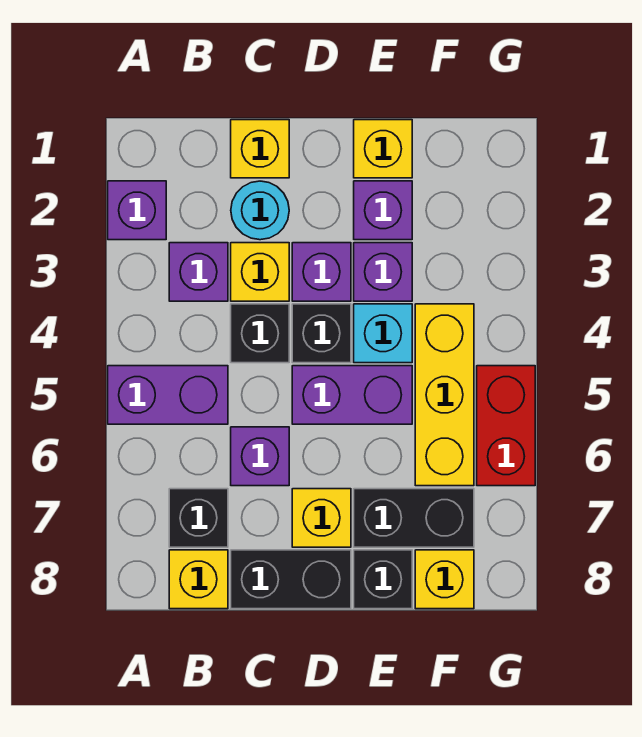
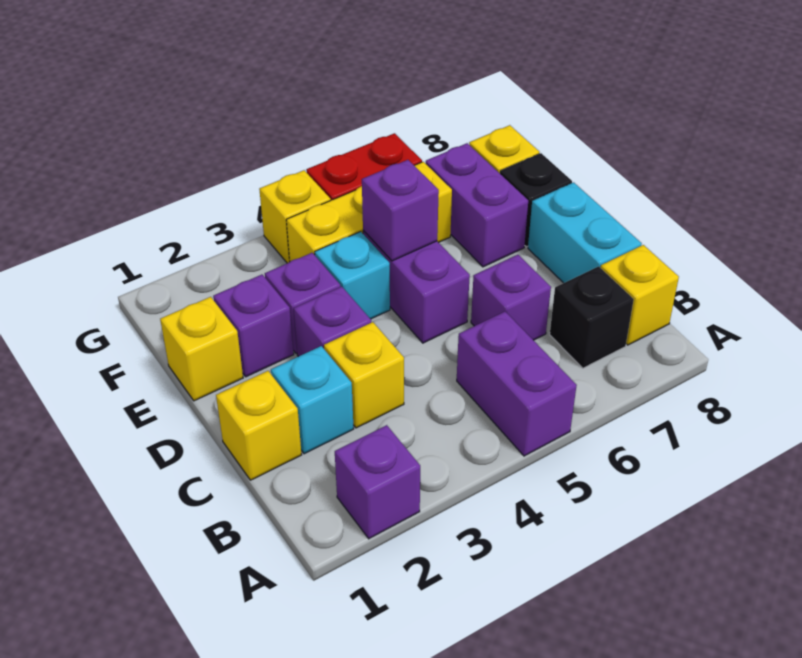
purple brick B3 level 1 -> purple brick E5 level 2
cyan round brick C2 level 1 -> cyan brick C2 level 1
black brick C4 level 1 -> none
black brick C8:D8 level 1 -> cyan brick C8:D8 level 1
black brick D4 level 1 -> none
yellow brick D7 level 1 -> yellow brick G4 level 1
black brick E7:F7 level 1 -> purple brick E7:F7 level 1

